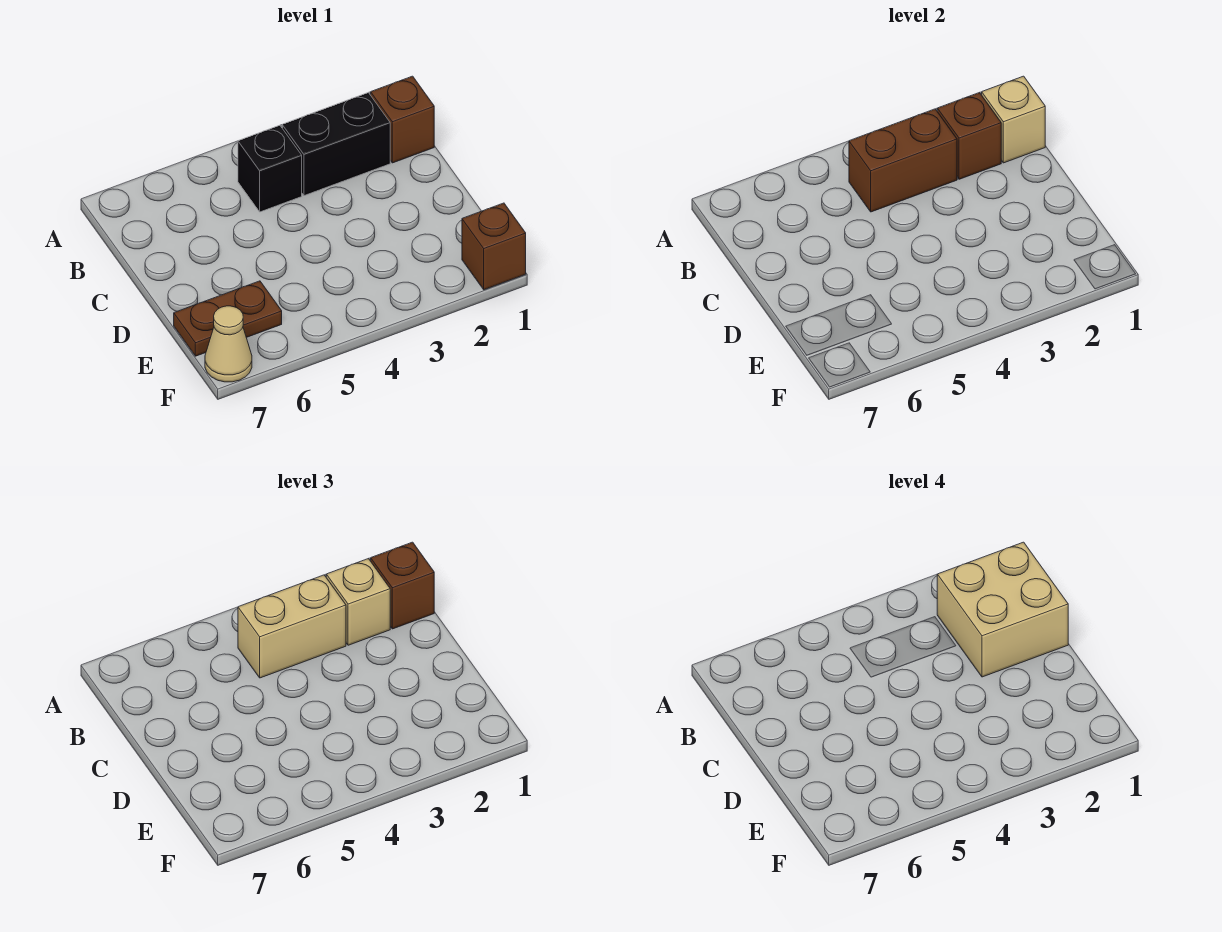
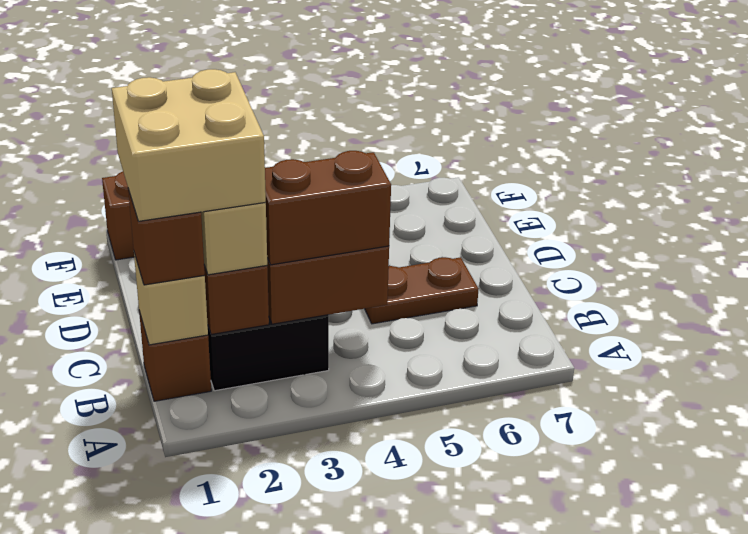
tan brick B3:B4 level 3 -> brown brick B3:B4 level 3
black brick B4 level 1 -> none
brown plate E6:E7 level 1 -> brown plate C5:C6 level 1
tan cone F7 level 1 -> none

